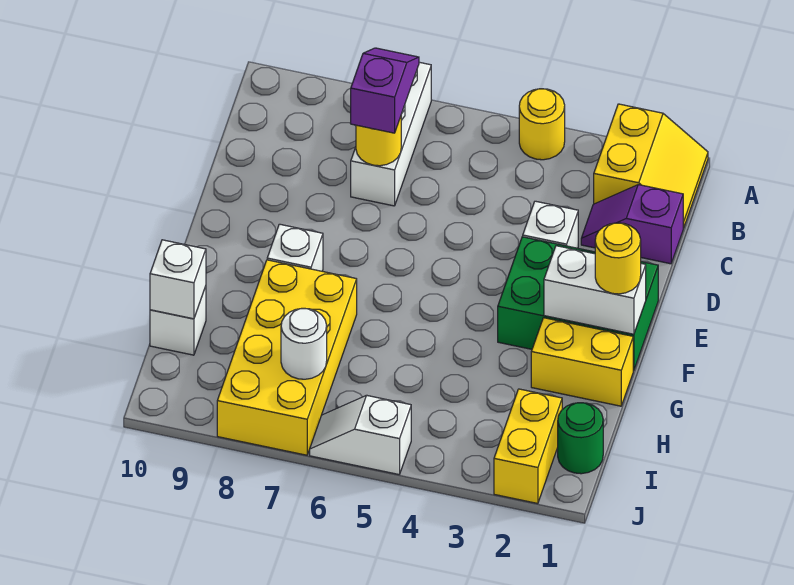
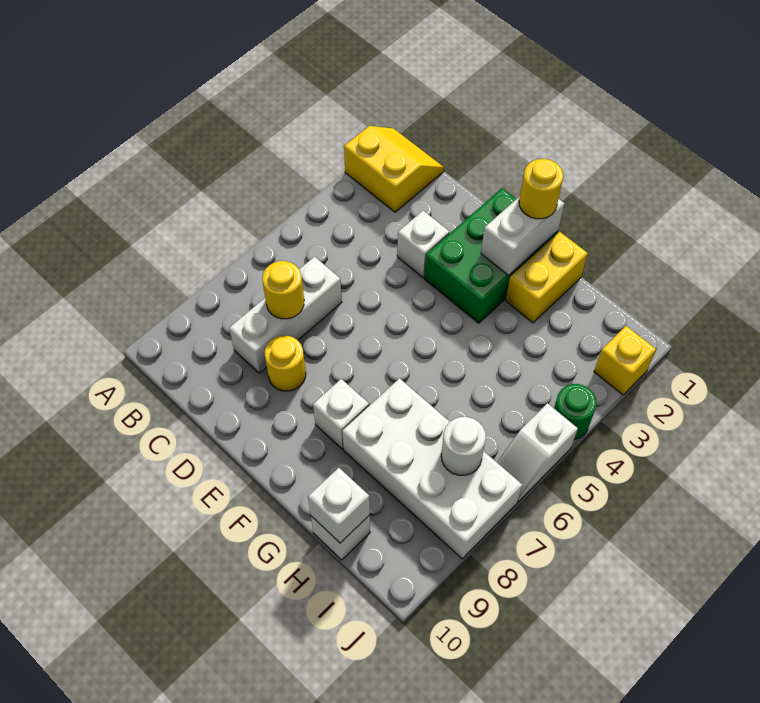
yellow round brick A4 level 1 -> yellow round brick D8 level 1
white brick A7:C7 level 1 -> white brick C6:C8 level 1
purple slope B7:C7 level 3 top C -> none
purple slope C1:C2 level 1 top 1 -> none
yellow brick G7:J8 level 1 -> white brick G7:J8 level 1
green round brick I1 level 1 -> green round brick J4 level 1
yellow brick I2:J2 level 1 -> yellow brick J2 level 1

